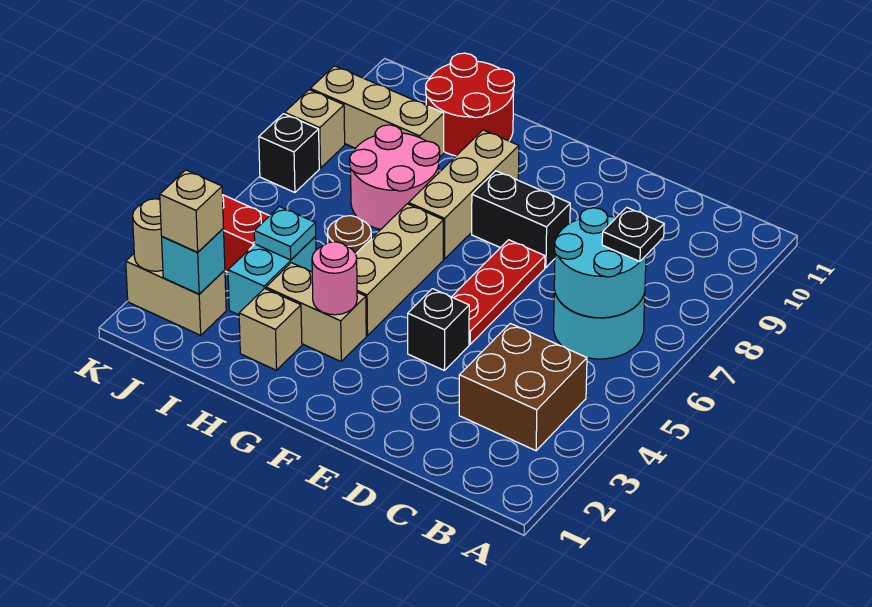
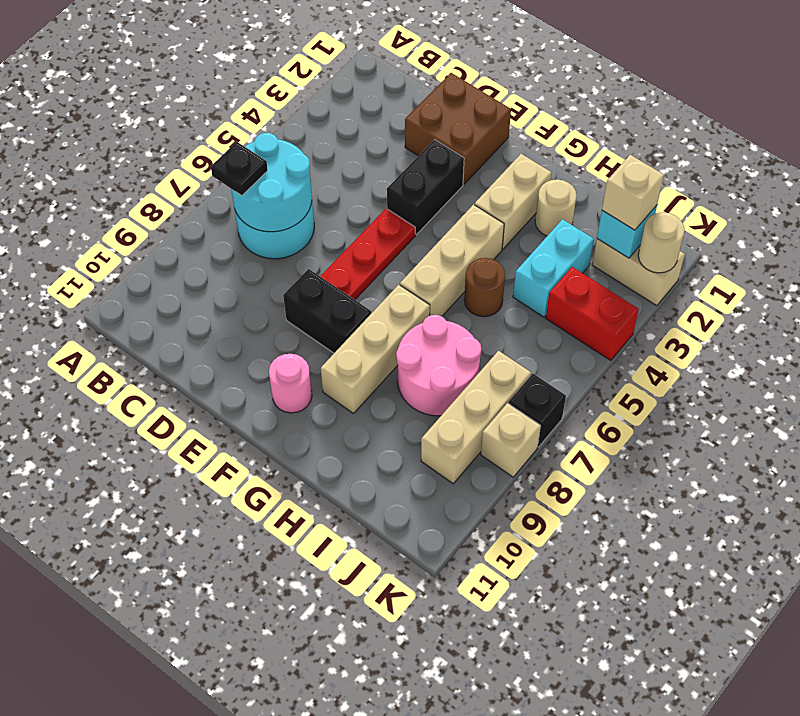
brown brick B3:C4 level 1 -> brown brick D1:E2 level 1
black brick E4 level 1 -> black brick E3:E4 level 1
tan brick G3:H3 level 1 -> tan brick G2:G3 level 1
pink round brick G3 level 2 -> pink round brick F10 level 1
tan brick H2 level 1 -> tan round brick H2 level 1
red round brick H10:I11 level 1 -> none
cyan plate I4 level 2 -> none
tan brick I9:K9 level 1 -> tan brick J7:J9 level 1

